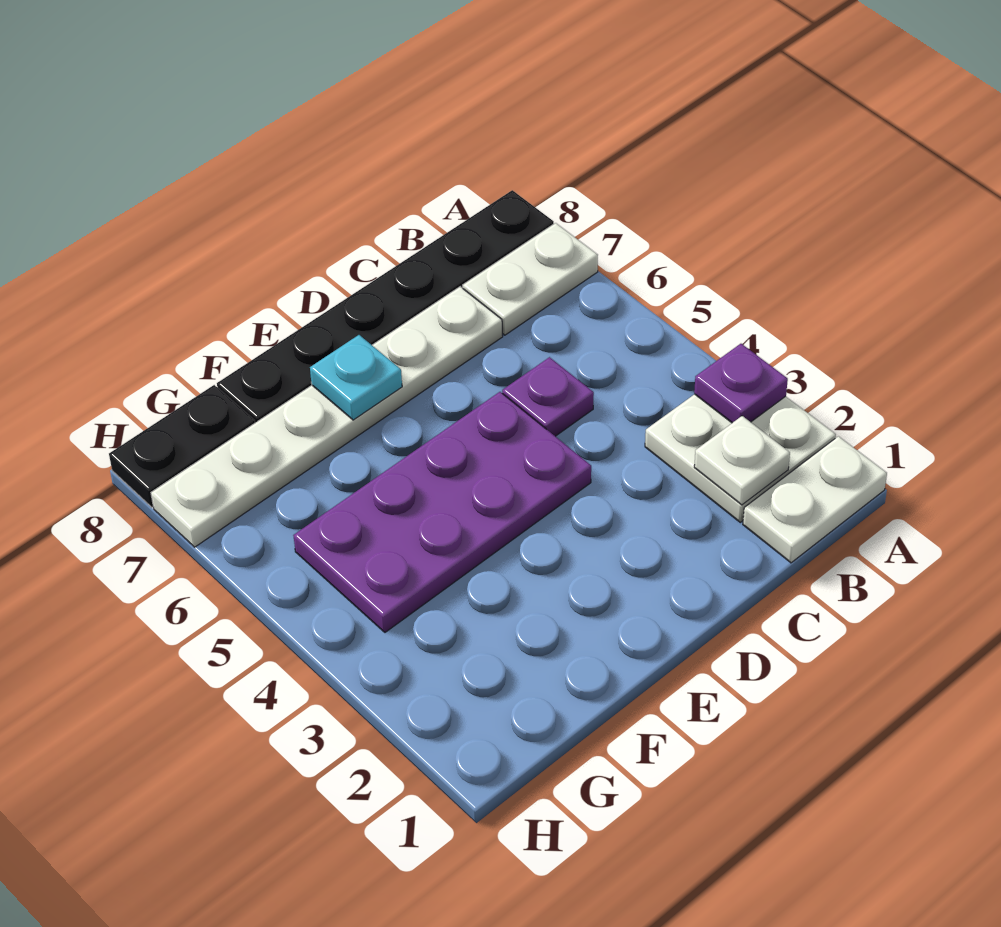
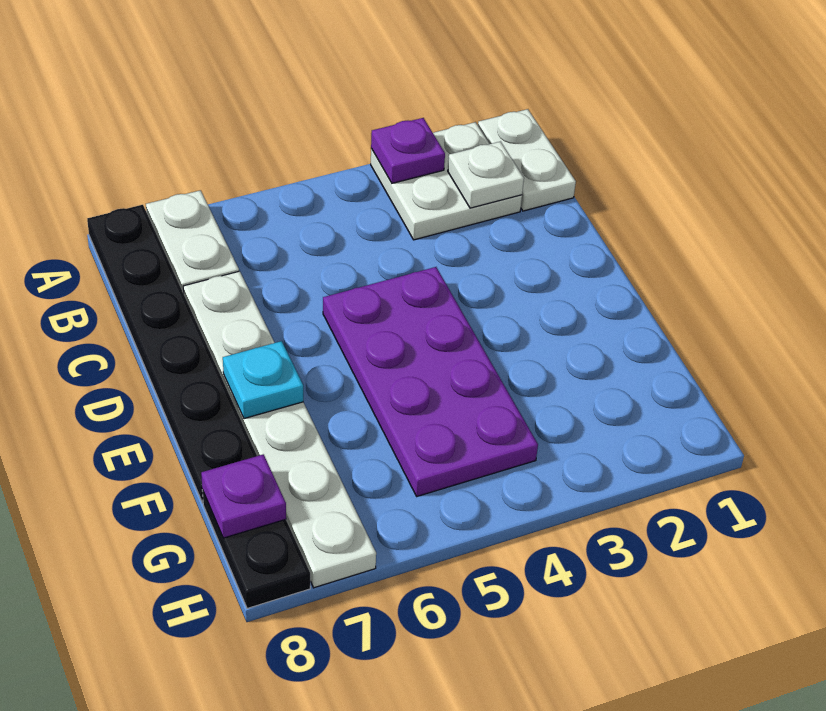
purple plate C5 level 1 -> purple plate G8 level 2

